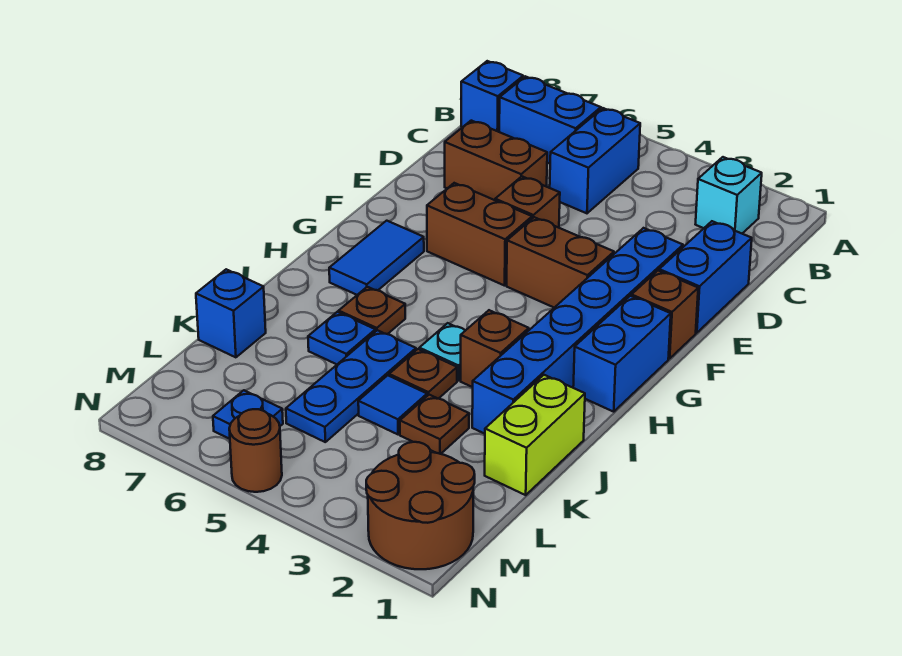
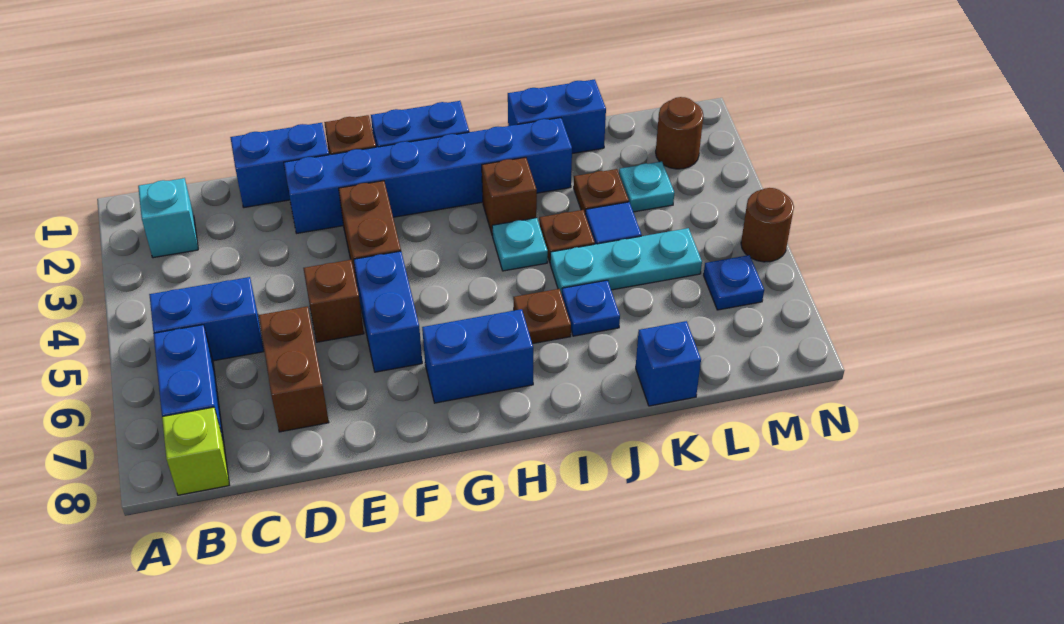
blue brick B8 level 1 -> lime brick B8 level 1
brown brick F5:F6 level 1 -> blue brick F5:F6 level 1
blue tile G7:H7 level 1 -> blue brick G7:H7 level 1
lime brick J1:K1 level 1 -> blue brick J1:K1 level 1
blue plate J5:L5 level 1 -> cyan plate J5:L5 level 1
none -> cyan plate L3 level 1
brown round brick M1:N2 level 1 -> brown round brick M2 level 1

